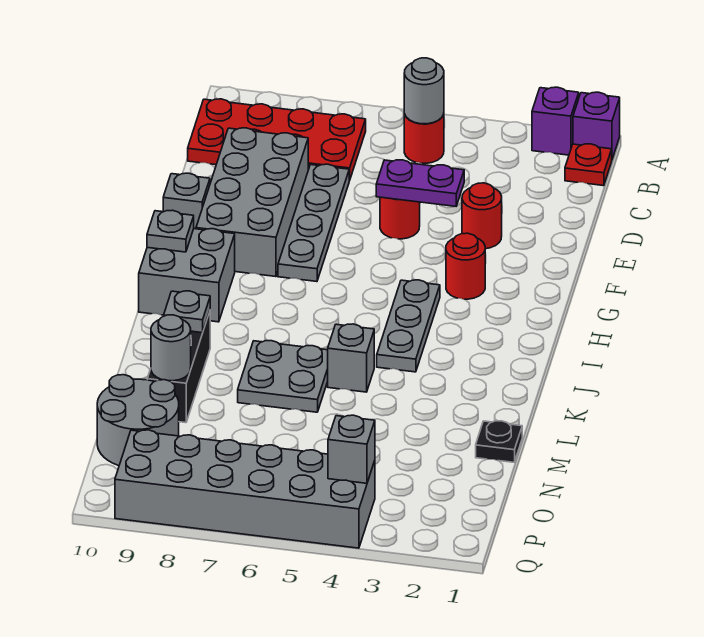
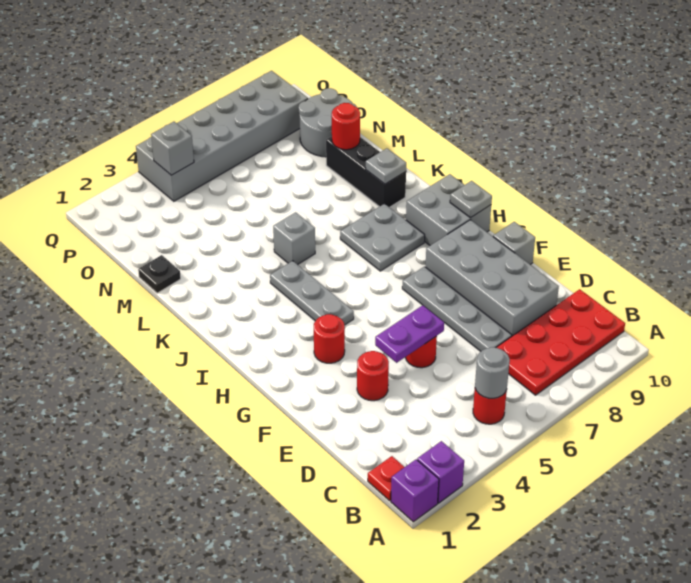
grey plate K6:L7 level 1 -> grey plate I7:J8 level 1
grey round brick M9 level 2 -> red round brick M9 level 2

